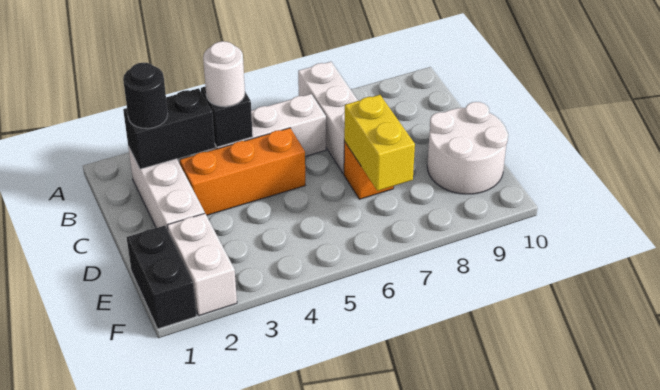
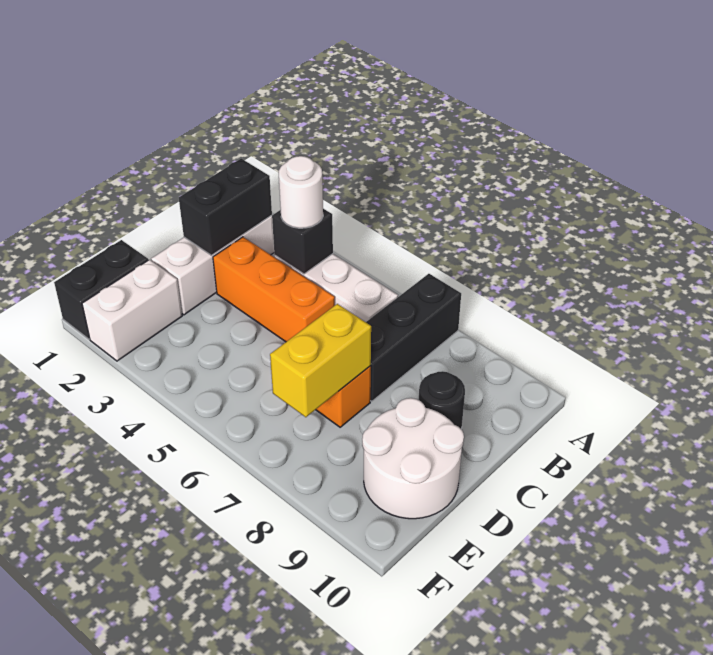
white brick A7:C7 level 1 -> black brick A7:C7 level 1
black brick B2:B3 level 2 -> black brick B2:C2 level 2
black round brick B2 level 3 -> black round brick C9 level 1

